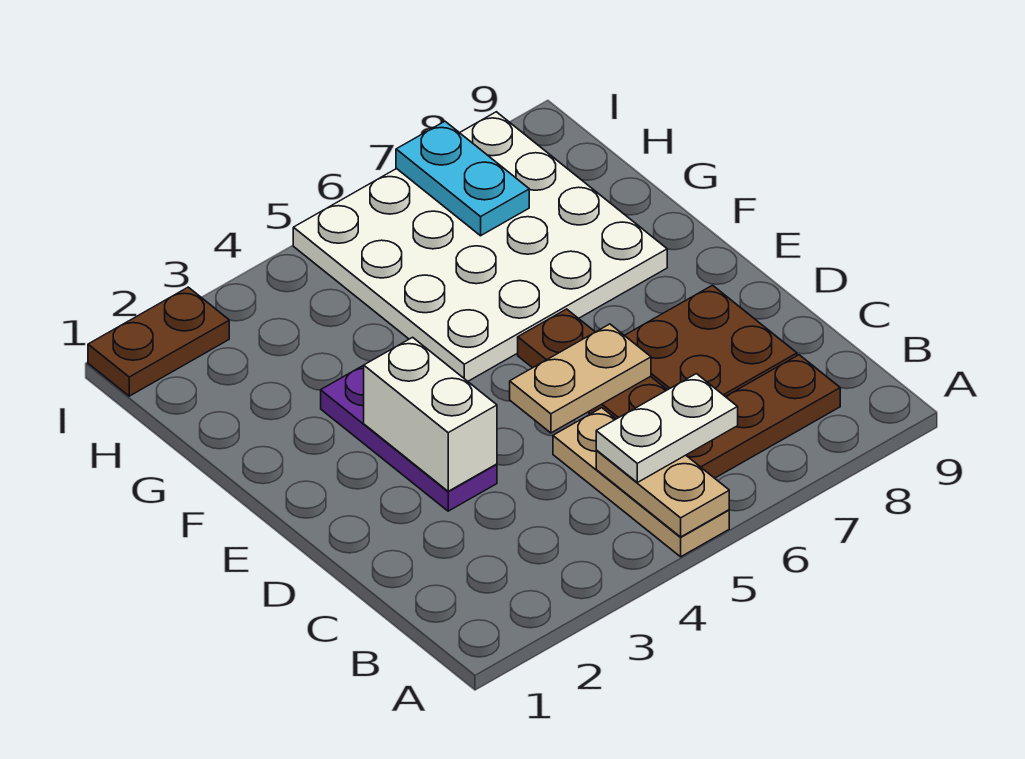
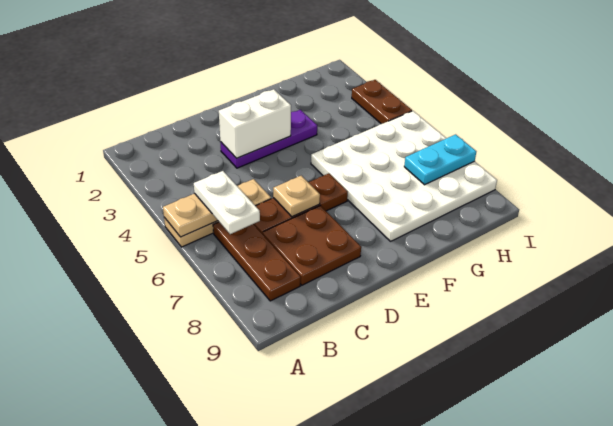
tan plate D5:D6 level 2 -> tan plate D6 level 2
brown plate I1:I2 level 1 -> brown plate I3:I4 level 1

